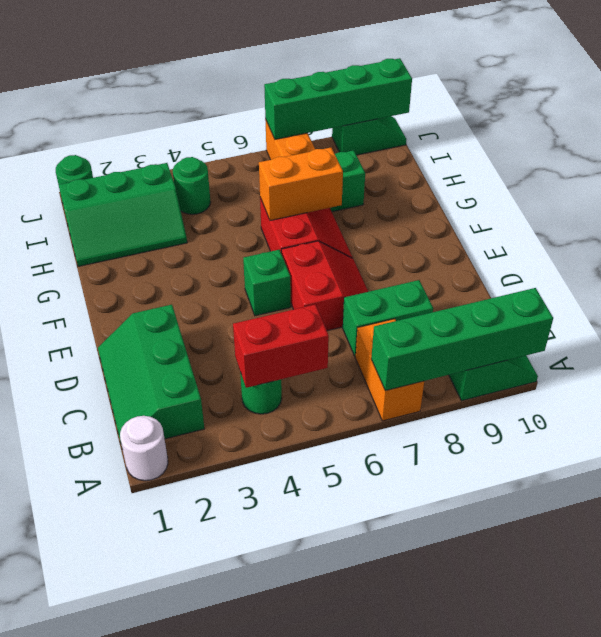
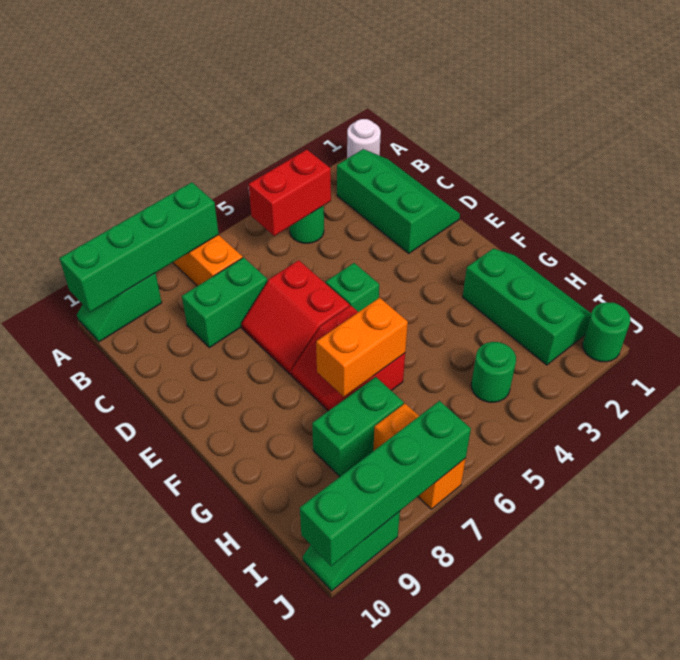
green slope H1:I3 level 1 top I -> green slope G1:I2 level 1 top 2

